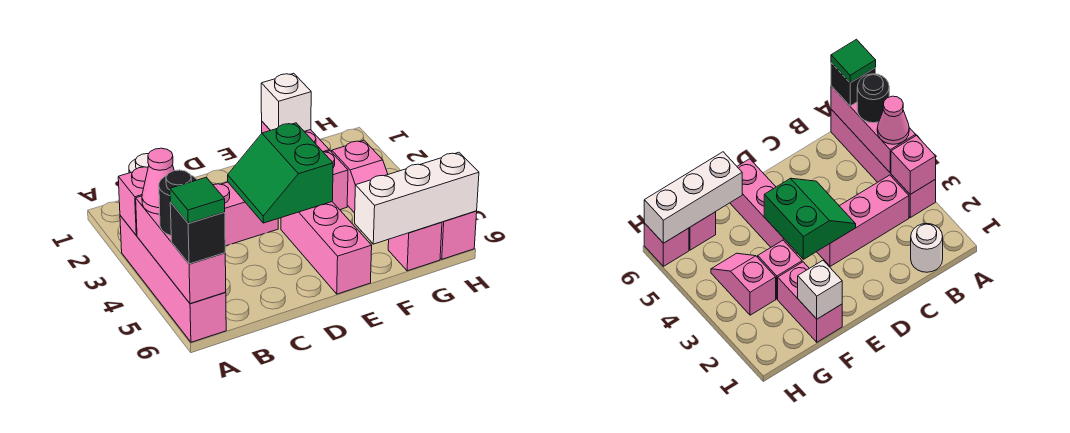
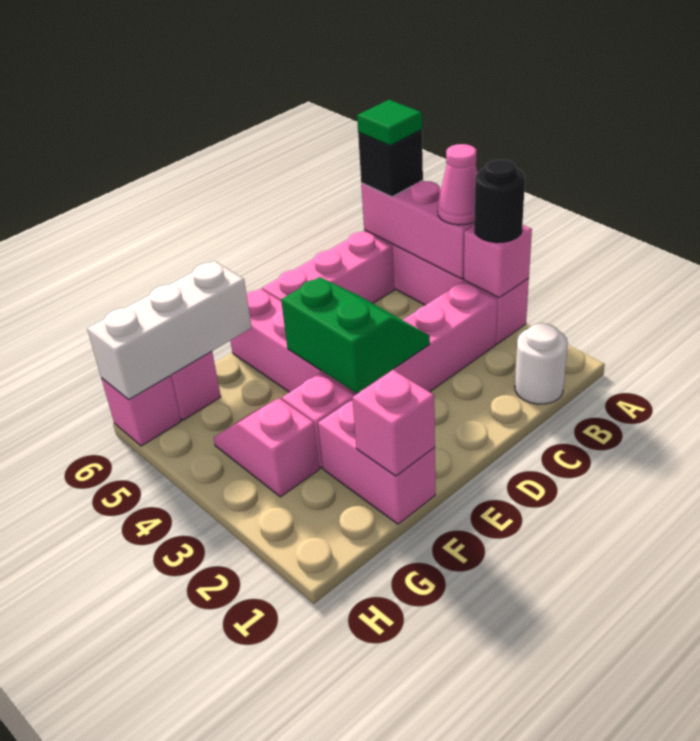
black round brick A5 level 3 -> black round brick A3 level 3
none -> pink brick B6:D6 level 1
white brick F1 level 2 -> pink brick F1 level 2

